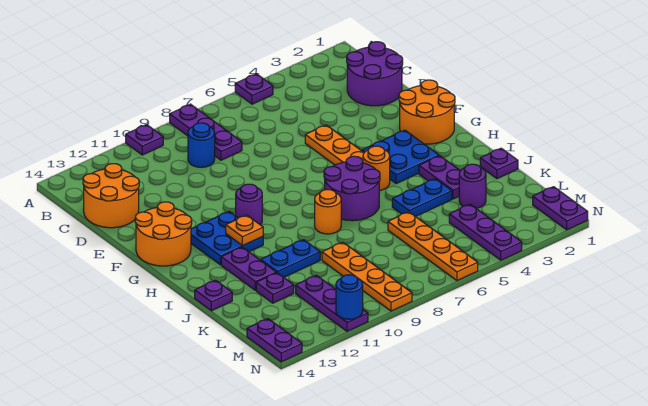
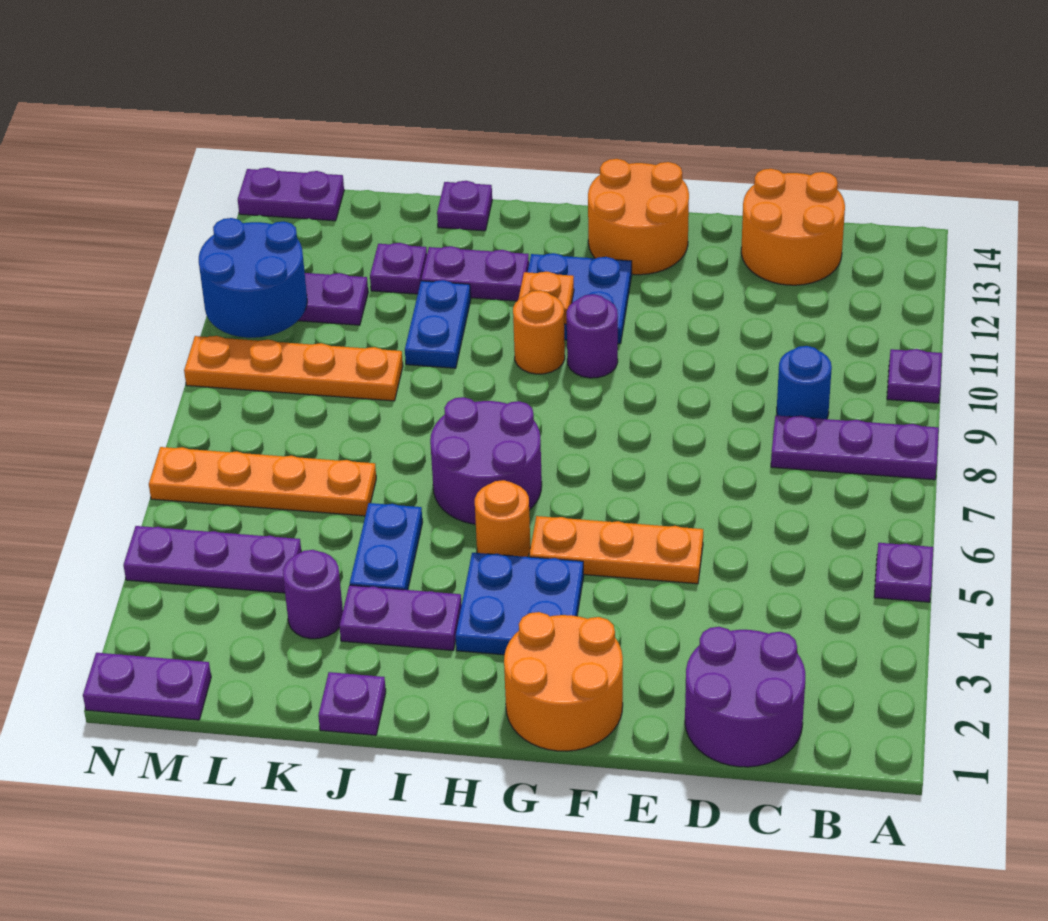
orange round brick I8 level 1 -> orange round brick H10 level 1
blue round brick N11 level 2 -> blue round brick M10:N11 level 2

